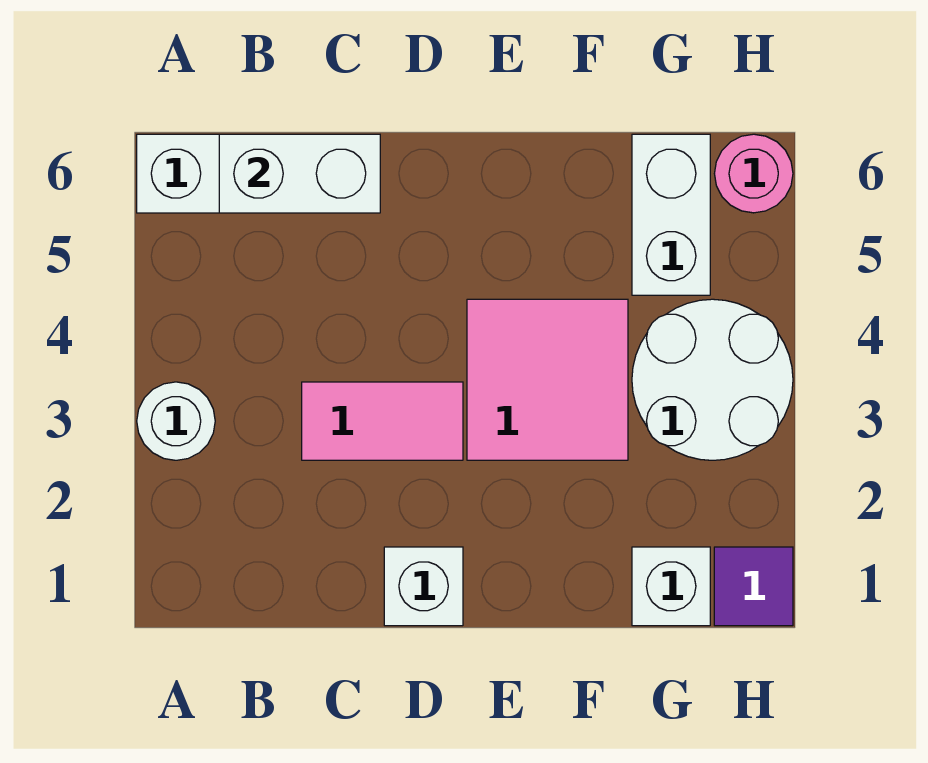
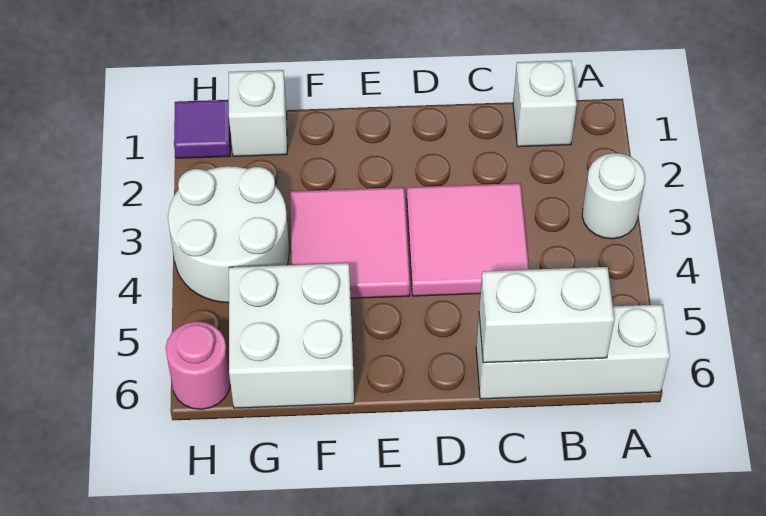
pink tile C3:D3 level 1 -> pink tile C3:D4 level 1
white brick D1 level 1 -> white brick B1 level 1
white brick G5:G6 level 1 -> white brick F5:G6 level 1

